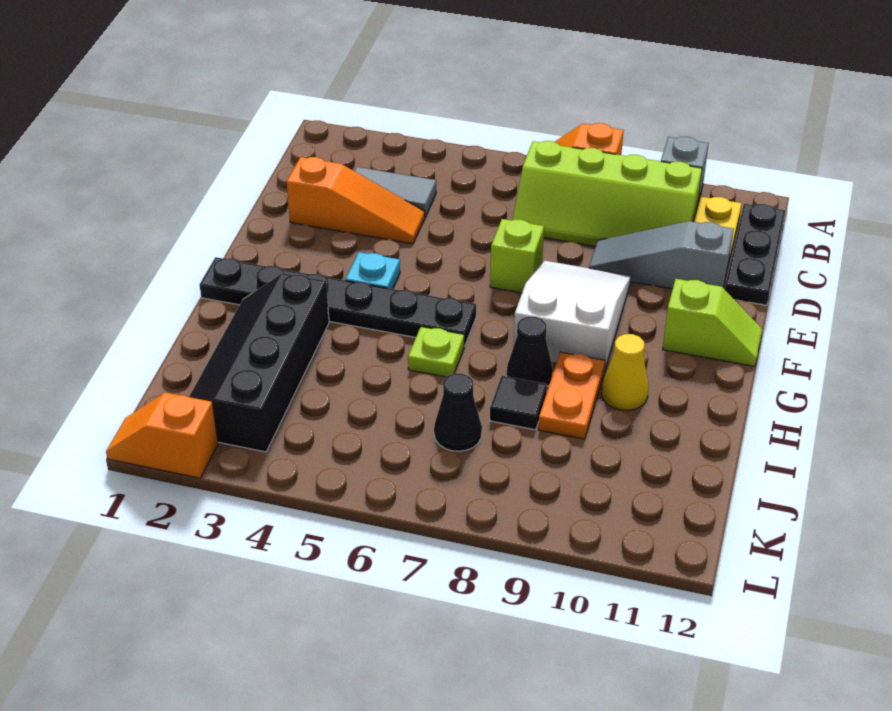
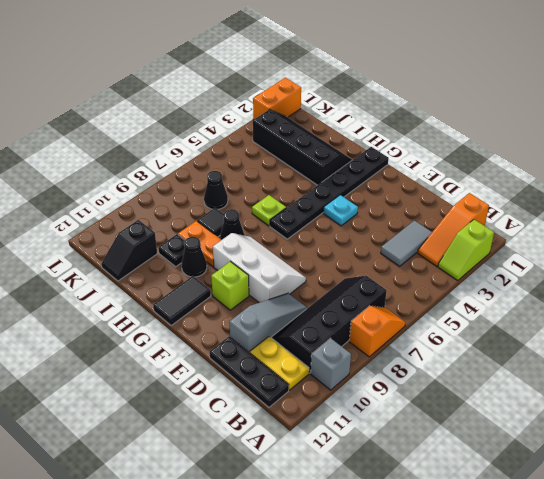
lime slope B7:C10 level 1 top B -> black slope B7:C10 level 1 top B
orange slope D2:D4 level 1 top 2 -> orange slope B1:B3 level 1 top 1
lime brick E7 level 1 -> lime brick F10 level 1
white slope E8:G9 level 1 top G -> white slope E8:G9 level 1 top 9
lime slope F11:F12 level 1 top 11 -> lime slope A2:A3 level 1 top 2
none -> black tile G11:G12 level 1
yellow cone H10 level 1 -> black cone H10 level 1
none -> black plate I10 level 1
none -> black slope J11:J12 level 1 top 11
orange slope L1:L2 level 1 top 2 -> orange brick L1:L2 level 1

